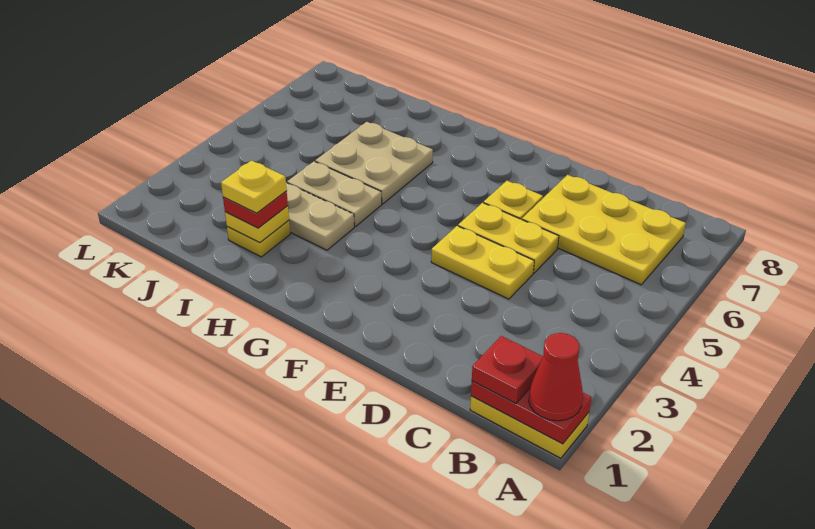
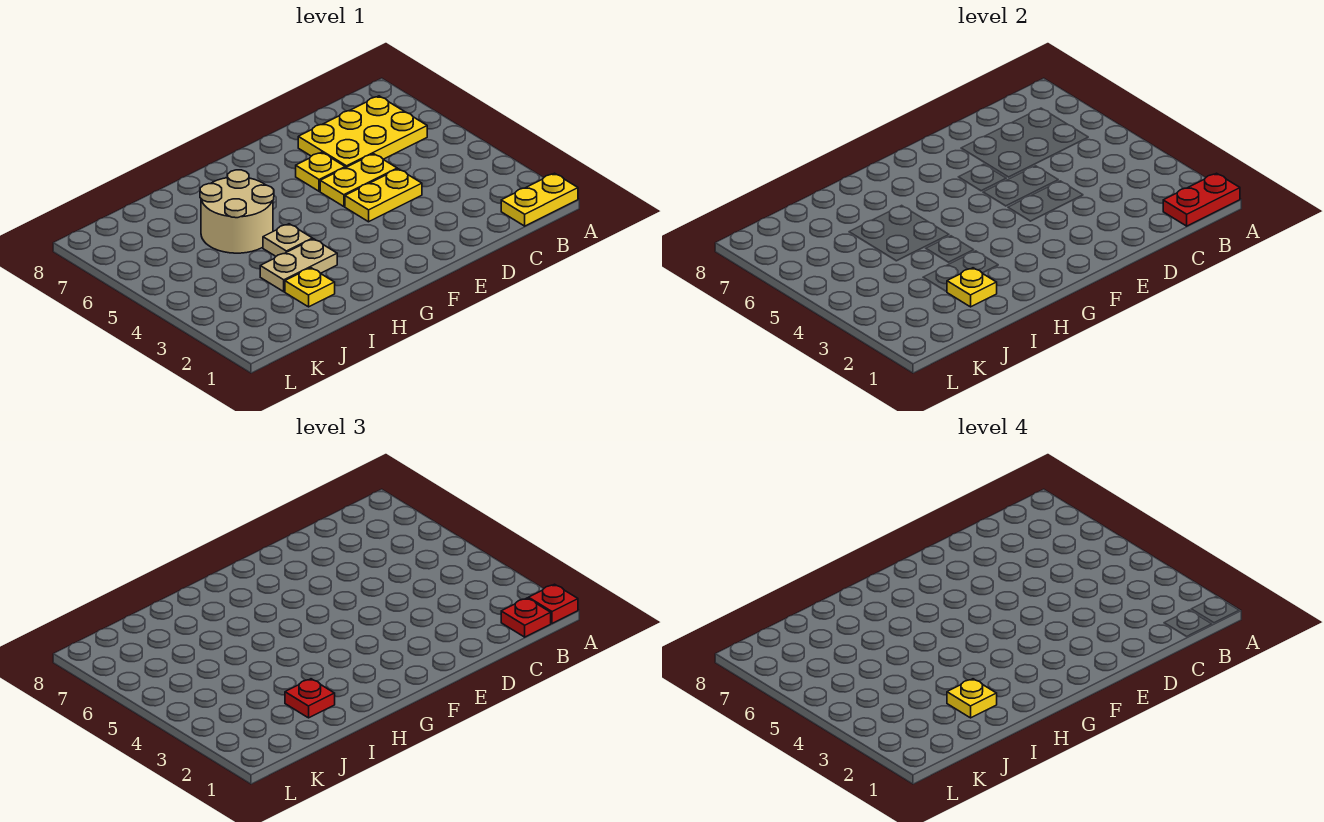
red cone A1 level 3 -> red plate A1 level 3
tan plate H4:I4 level 1 -> tan plate H4 level 1
tan plate H5:I6 level 1 -> tan round brick H5:I6 level 1

